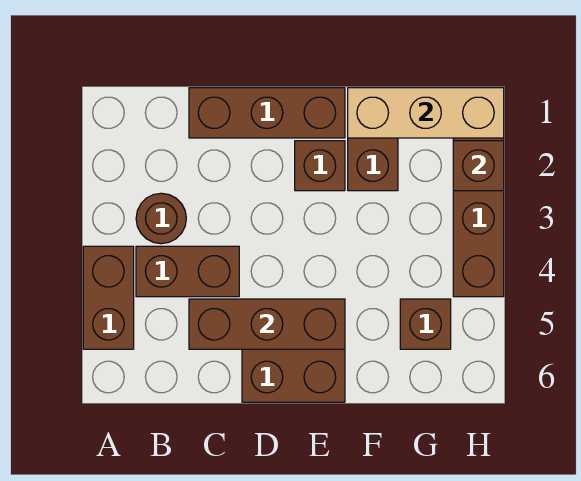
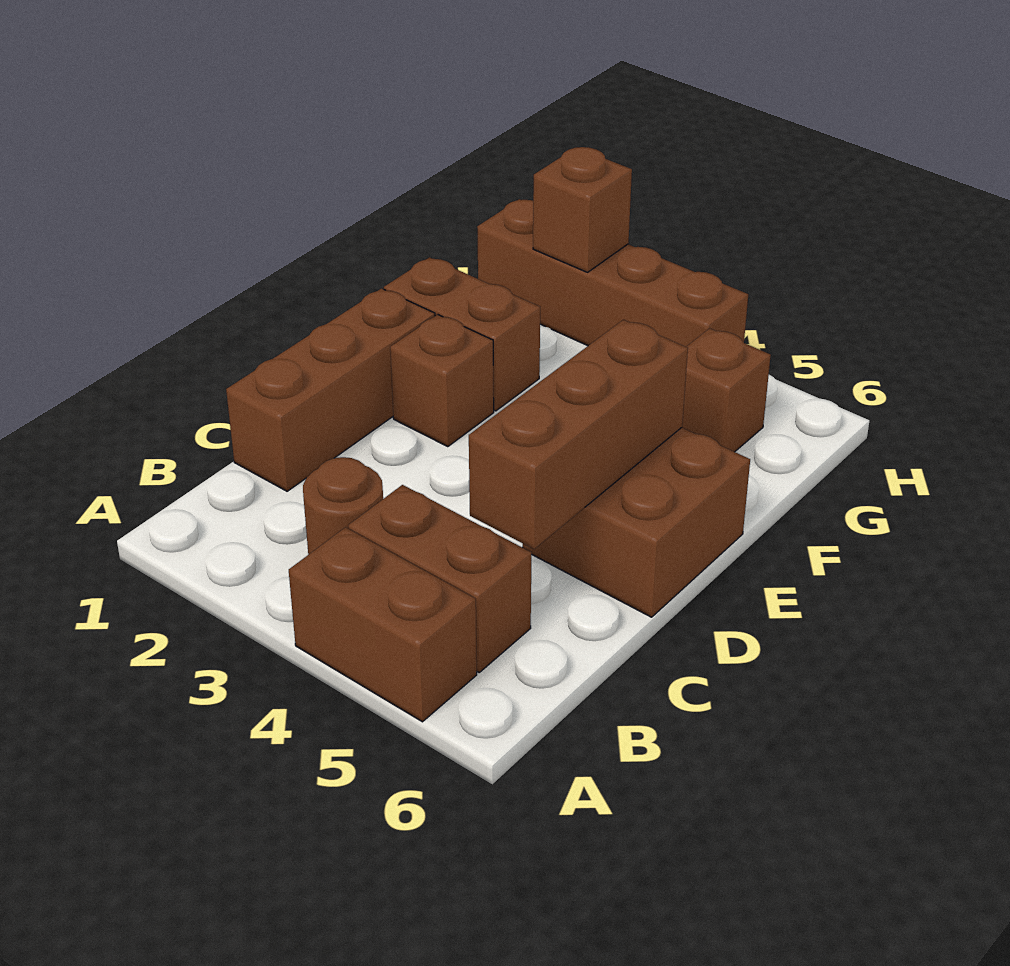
brown brick B4:C4 level 1 -> brown brick B4:B5 level 1
tan brick F1:H1 level 2 -> none

